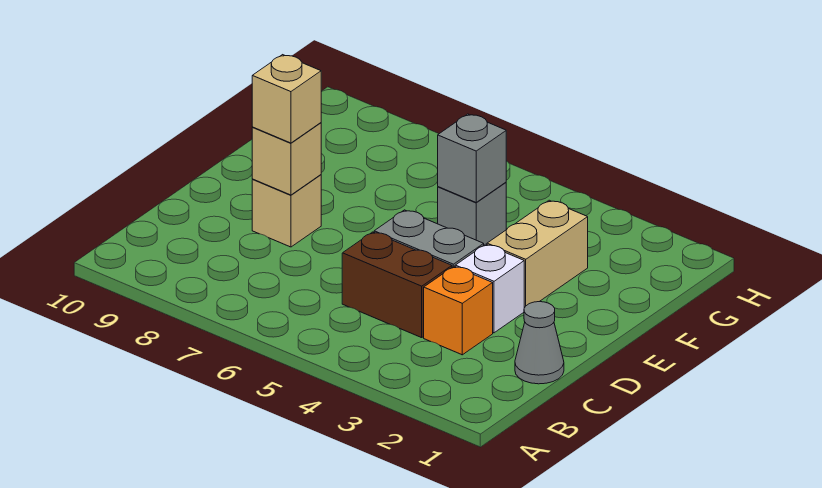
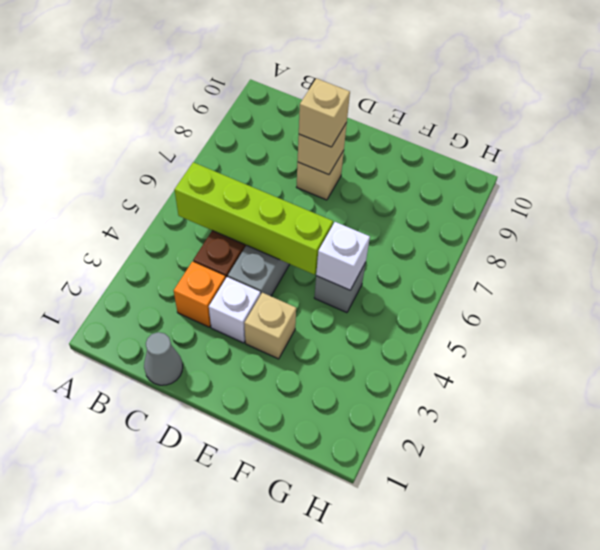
none -> lime brick B5:E5 level 2
tan brick E3:F3 level 1 -> tan brick E3 level 1
grey brick F5 level 2 -> white brick F5 level 2

